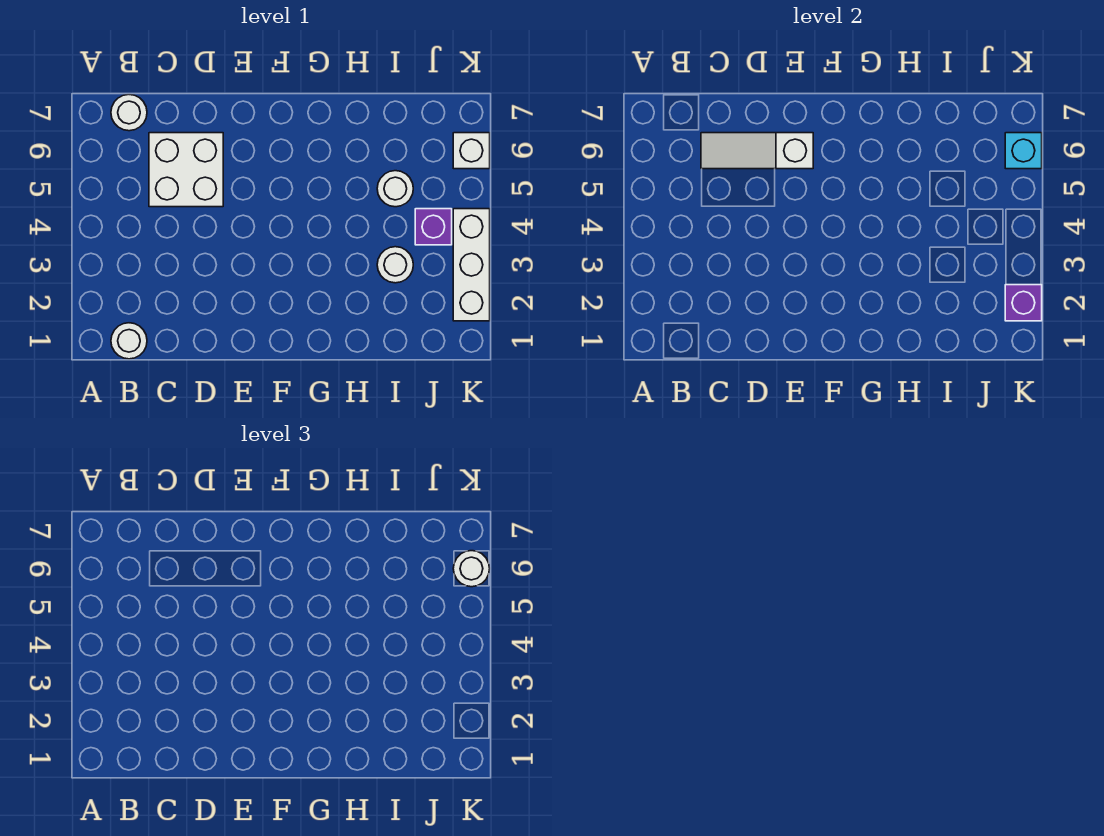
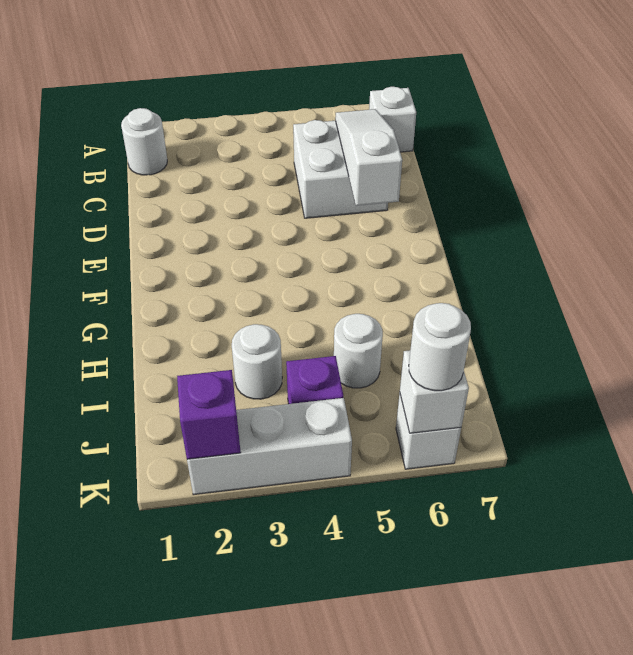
white round brick B7 level 1 -> white brick B7 level 1
cyan brick K6 level 2 -> white brick K6 level 2

